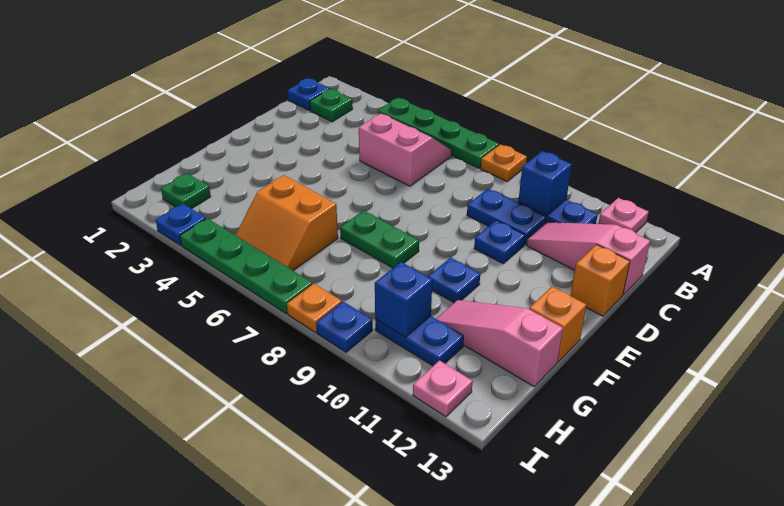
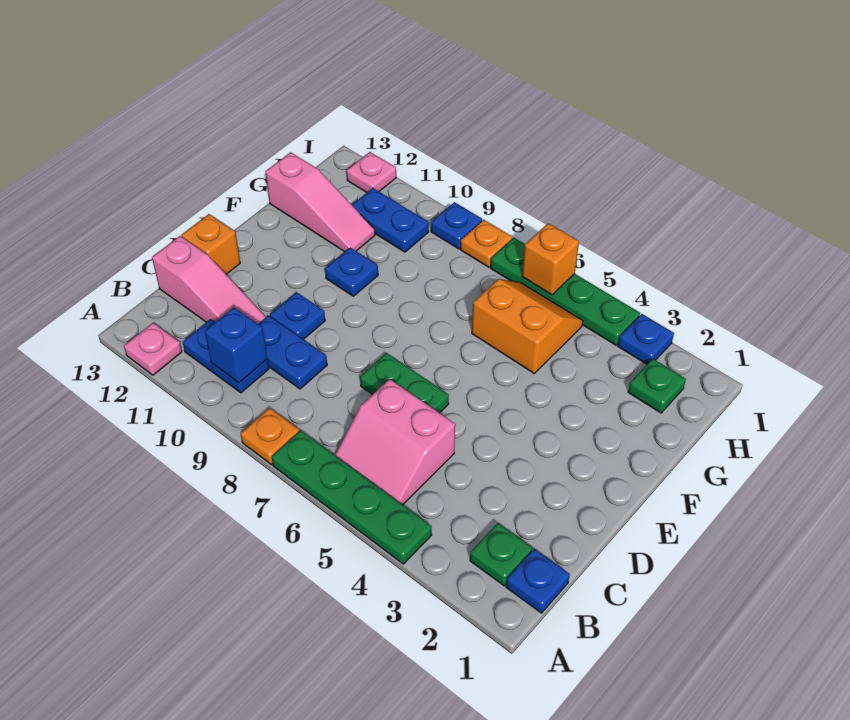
green plate F7:F8 level 1 -> green plate D6:D7 level 1
orange brick F13 level 1 -> orange brick I6 level 2
blue brick H10 level 2 -> none

